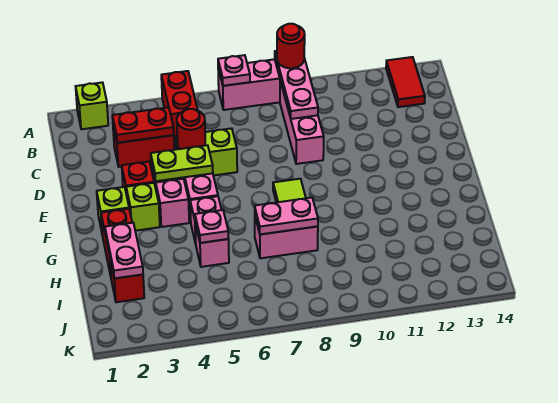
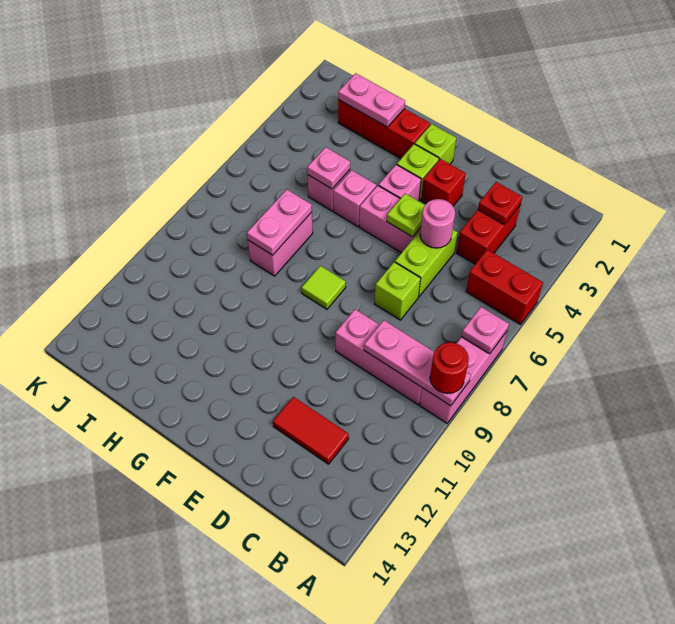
lime brick A2 level 1 -> lime brick D7 level 1
red tile A13:B13 level 1 -> red tile C12:D12 level 1
red plate C3:C4 level 2 -> red plate C3 level 2
red round brick D5 level 2 -> pink round brick D5 level 2
lime plate E4:E5 level 2 -> lime plate E5 level 2

